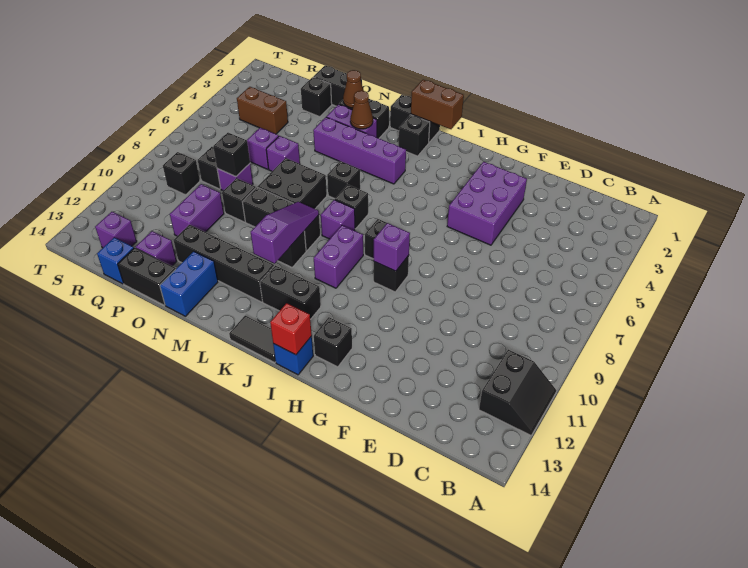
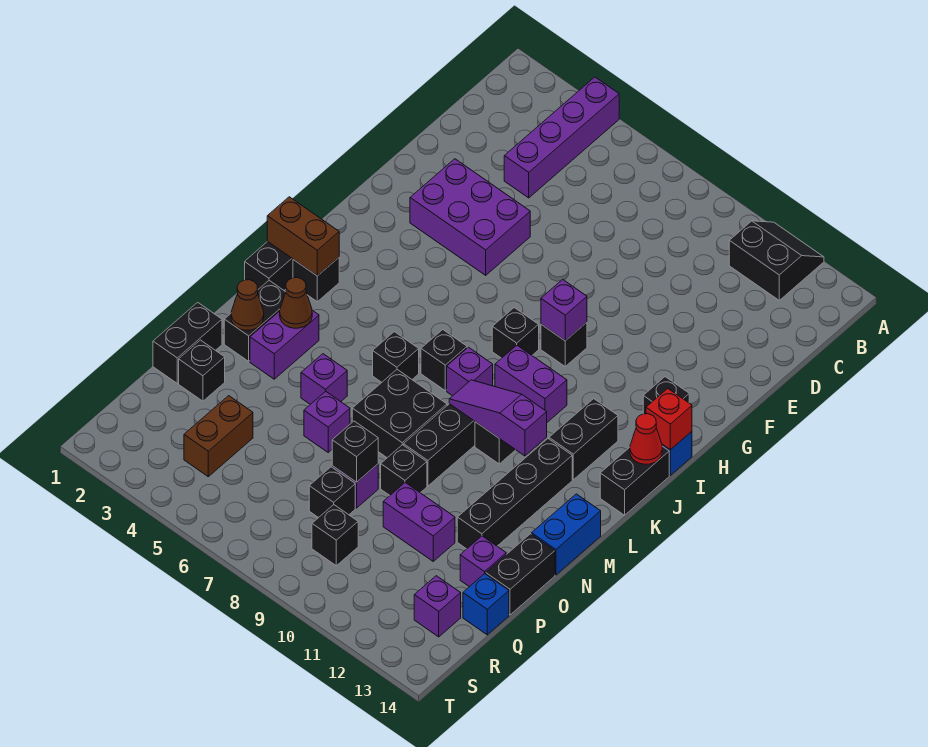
brown brick J1:K1 level 2 -> brown brick K1:K2 level 2
black tile J14:K14 level 1 -> black brick J14:K14 level 1
none -> red cone J14 level 2
purple brick K4:N4 level 1 -> purple brick A4:D4 level 1
blue brick N13:N14 level 1 -> blue brick M14:N14 level 1
purple brick P6 level 1 -> purple brick N5 level 1

